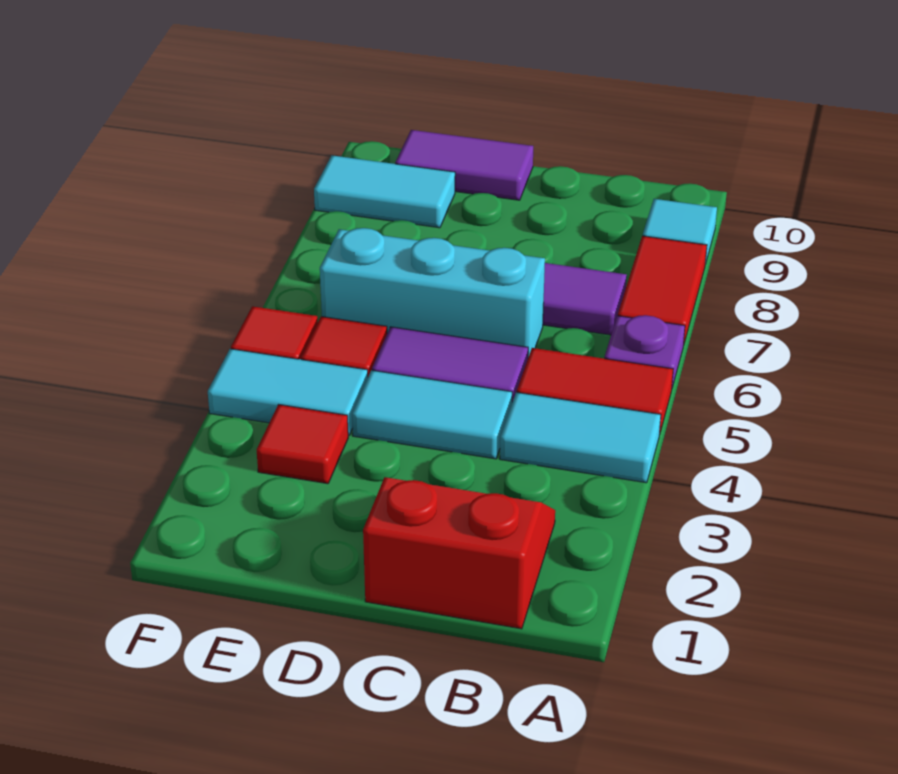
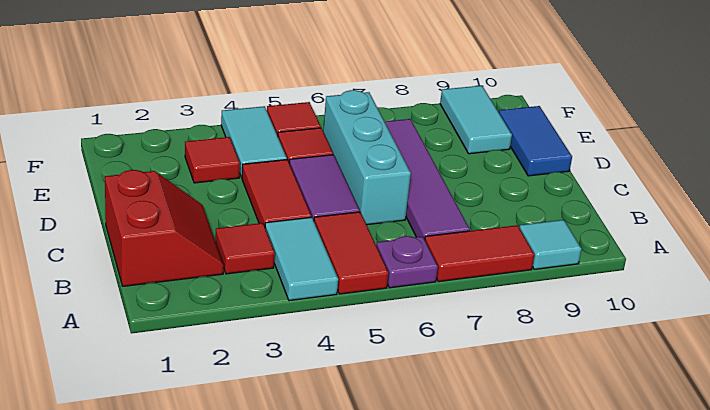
none -> red tile B3 level 1
cyan tile C4:D4 level 1 -> red tile C4:D4 level 1
purple tile D10:E10 level 1 -> blue tile D10:E10 level 1

